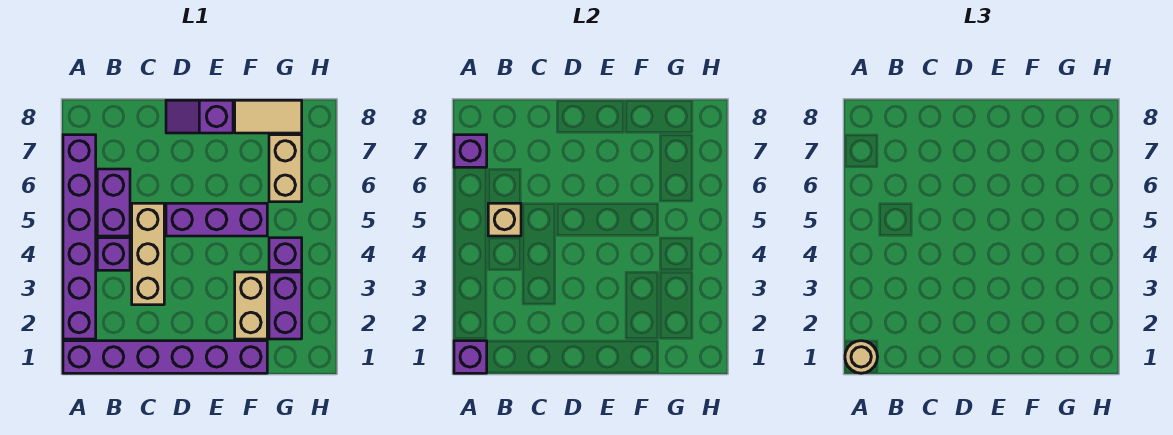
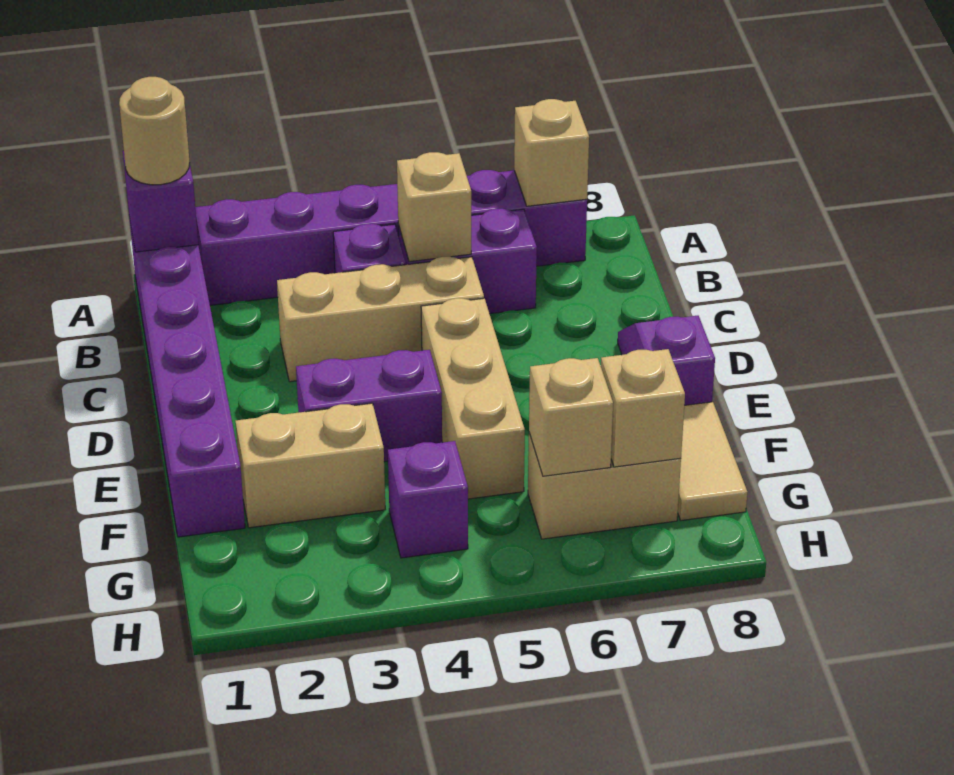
purple brick A7 level 2 -> tan brick A7 level 2
purple brick D5:F5 level 1 -> tan brick D5:F5 level 1
purple brick G2:G3 level 1 -> purple brick E3:E4 level 1
none -> tan brick G6 level 2
none -> tan brick G7 level 2

